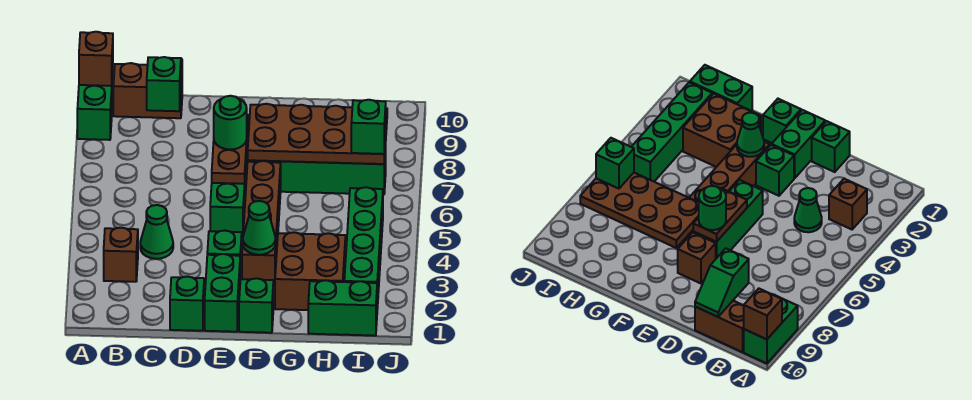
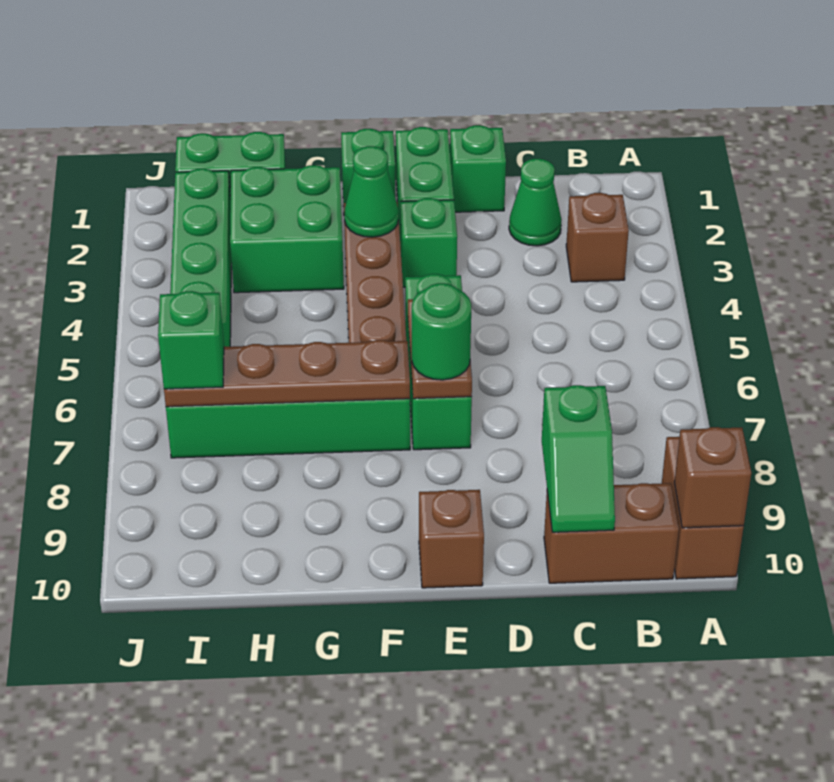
green brick A9:A10 level 1 -> brown brick A9:A10 level 1
green cone C4 level 1 -> green cone C2 level 1
brown brick E8 level 1 -> brown brick E10 level 1
brown plate F7:I8 level 2 -> brown plate F7:I7 level 2
brown brick G2:H3 level 1 -> green brick G2:H3 level 1

